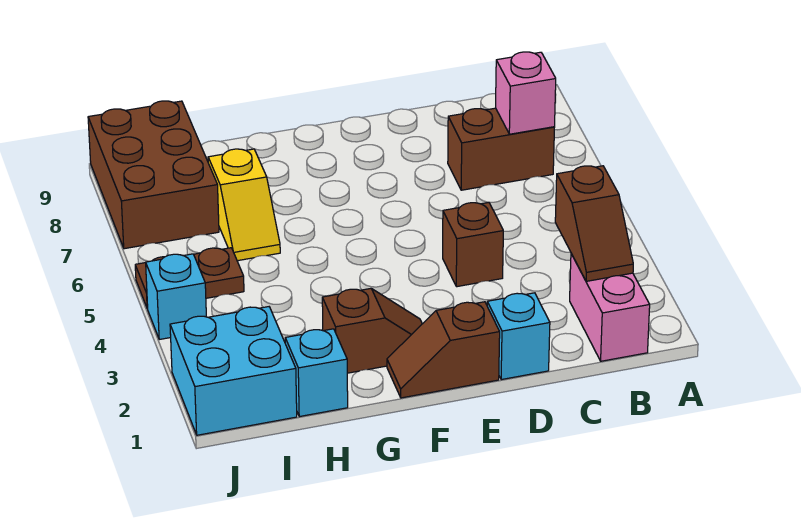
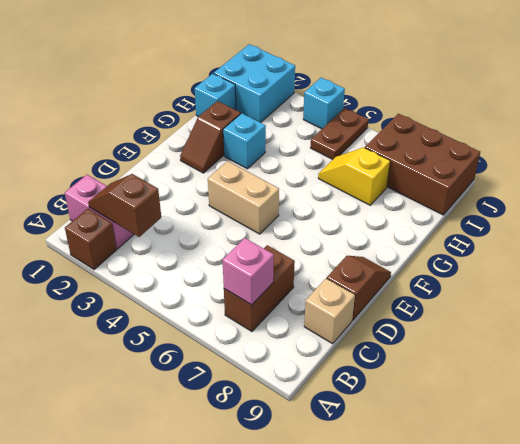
none -> tan brick C9 level 1
cyan brick D1 level 1 -> cyan brick G3 level 1
brown brick D4 level 1 -> brown brick A2 level 1
brown slope E1:F1 level 1 top E -> brown slope D9:E9 level 1 top D
none -> tan brick E4:E5 level 1

